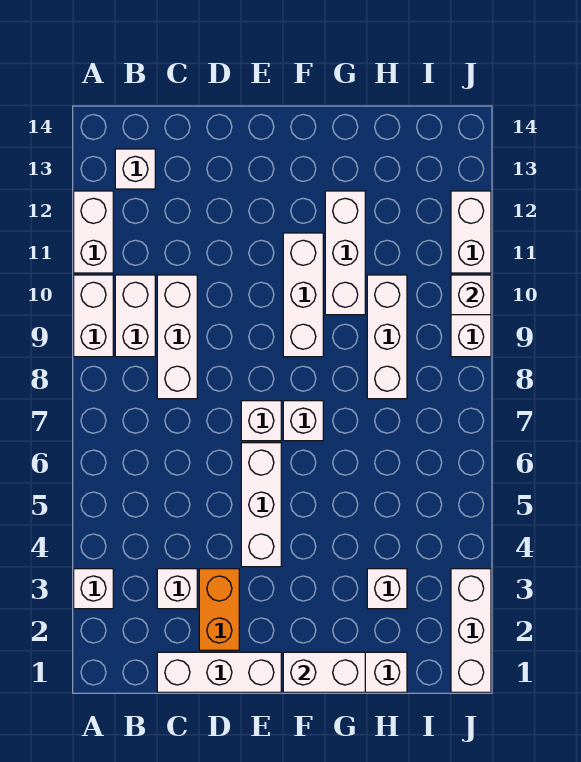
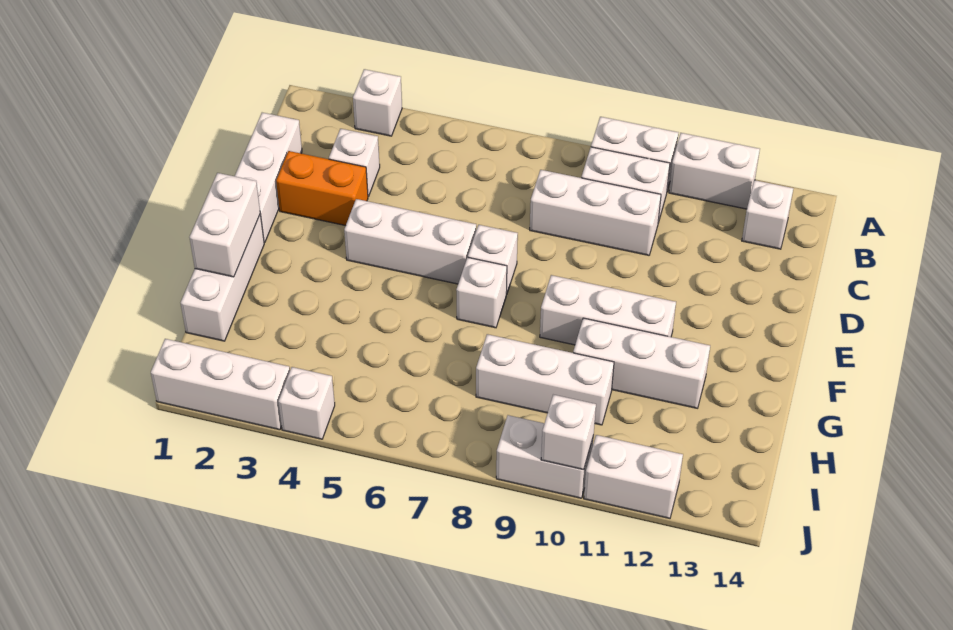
white brick H3 level 1 -> white brick J4 level 1

